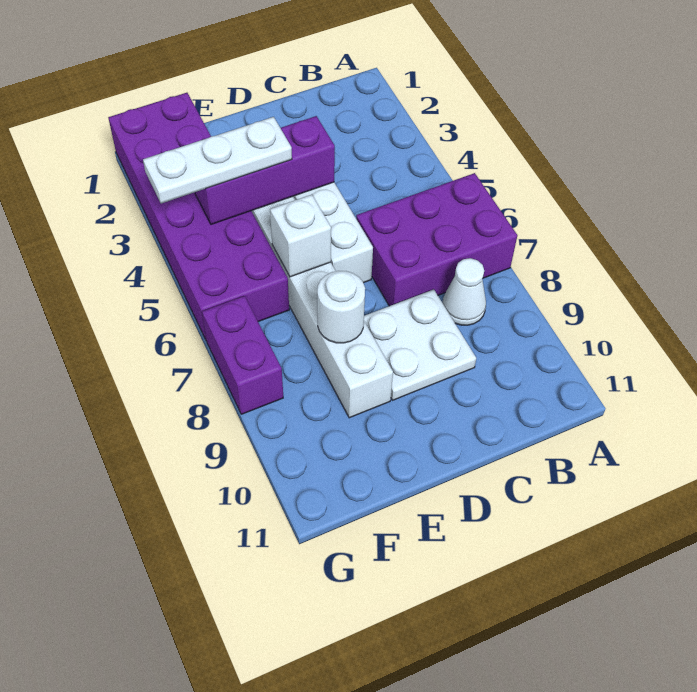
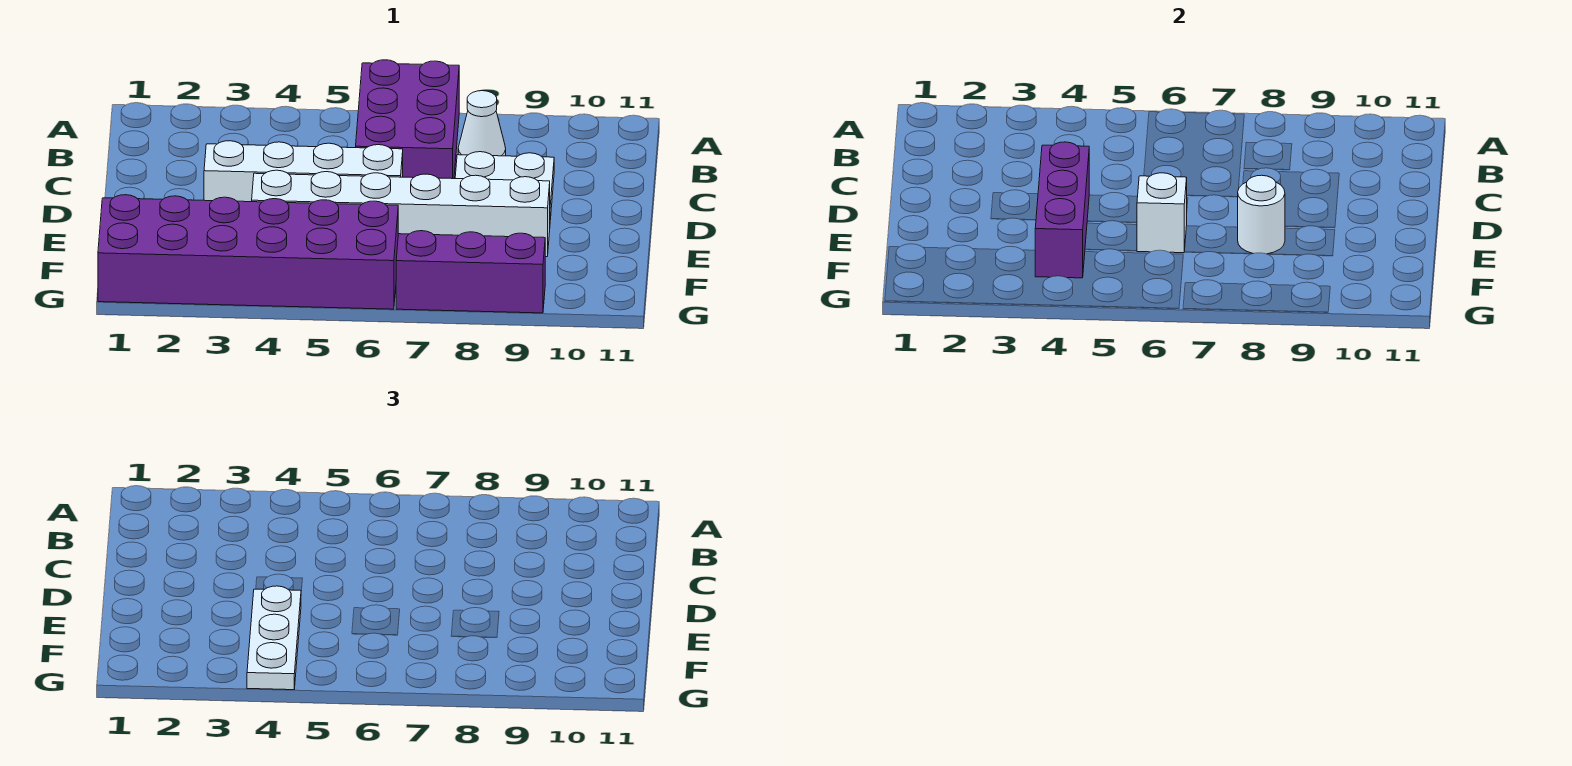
purple brick G7:G8 level 1 -> purple brick G7:G9 level 1

